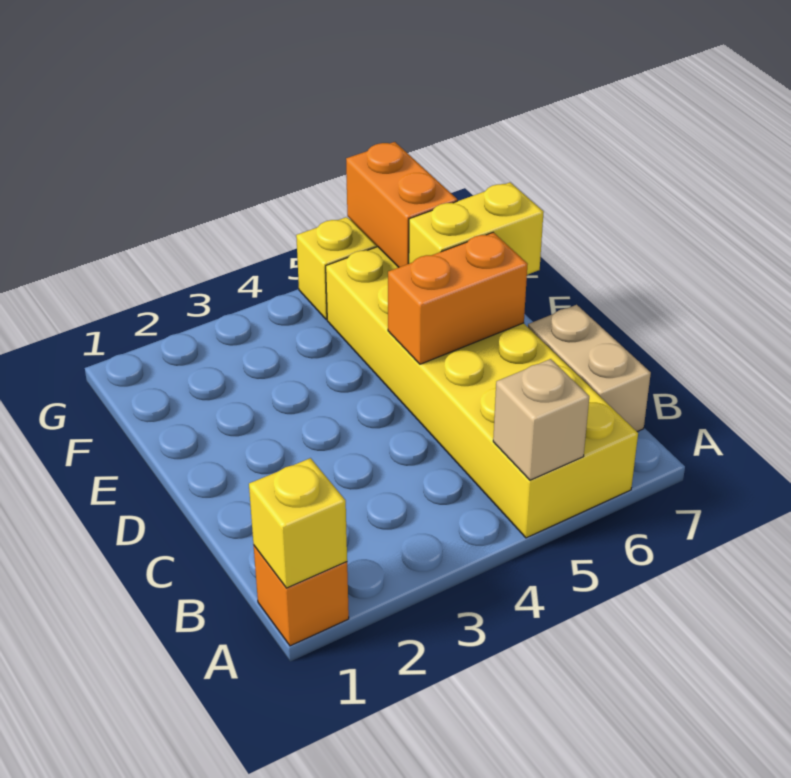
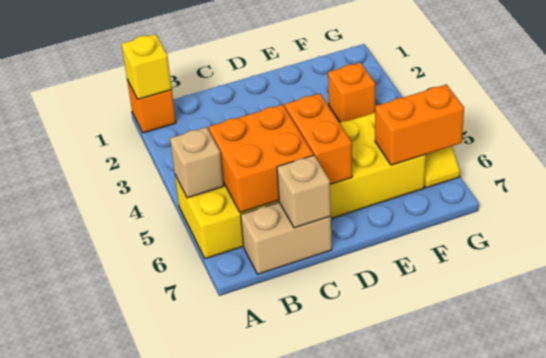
none -> orange brick B5:C6 level 2
none -> tan brick C7 level 2
yellow brick E6:E7 level 2 -> none
none -> orange brick F3 level 1

